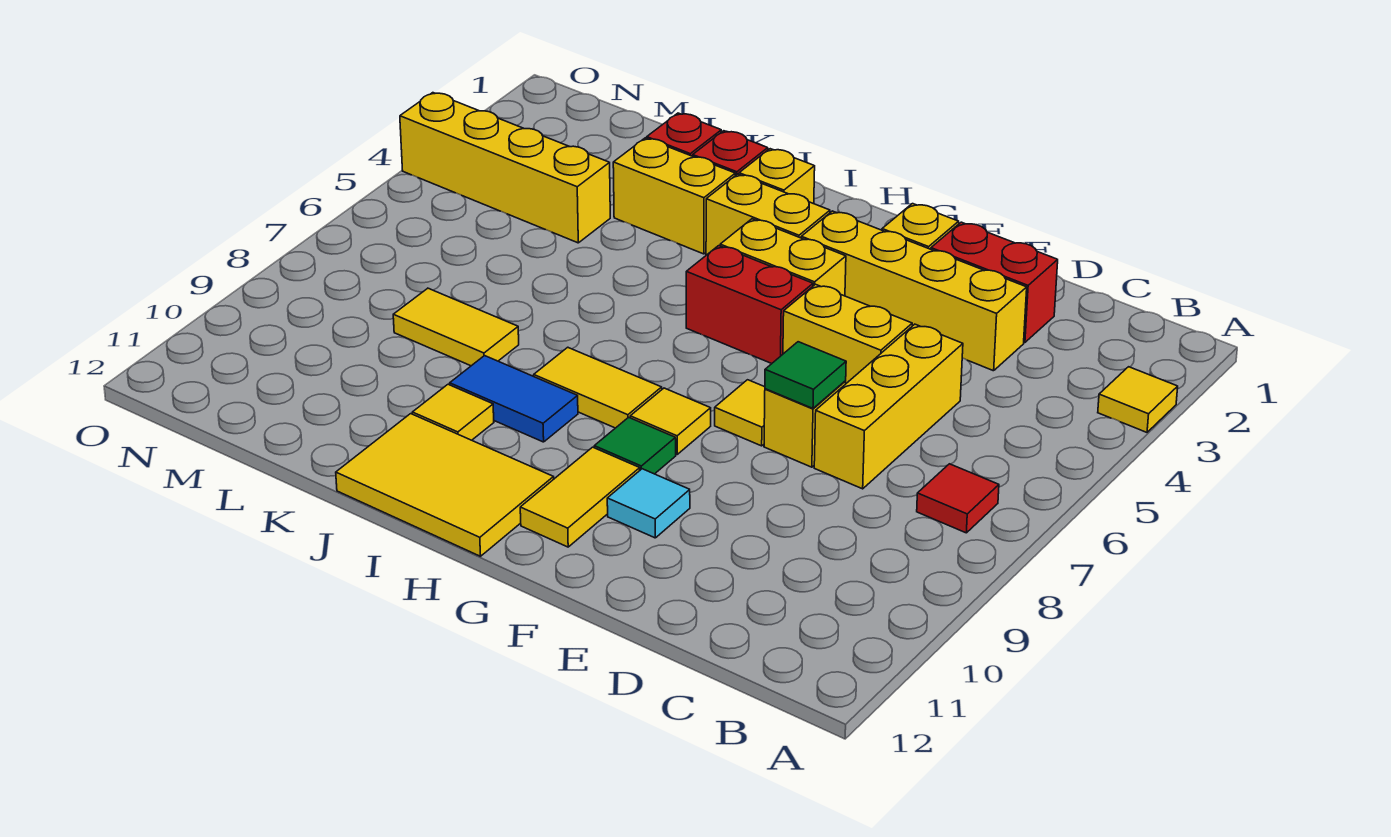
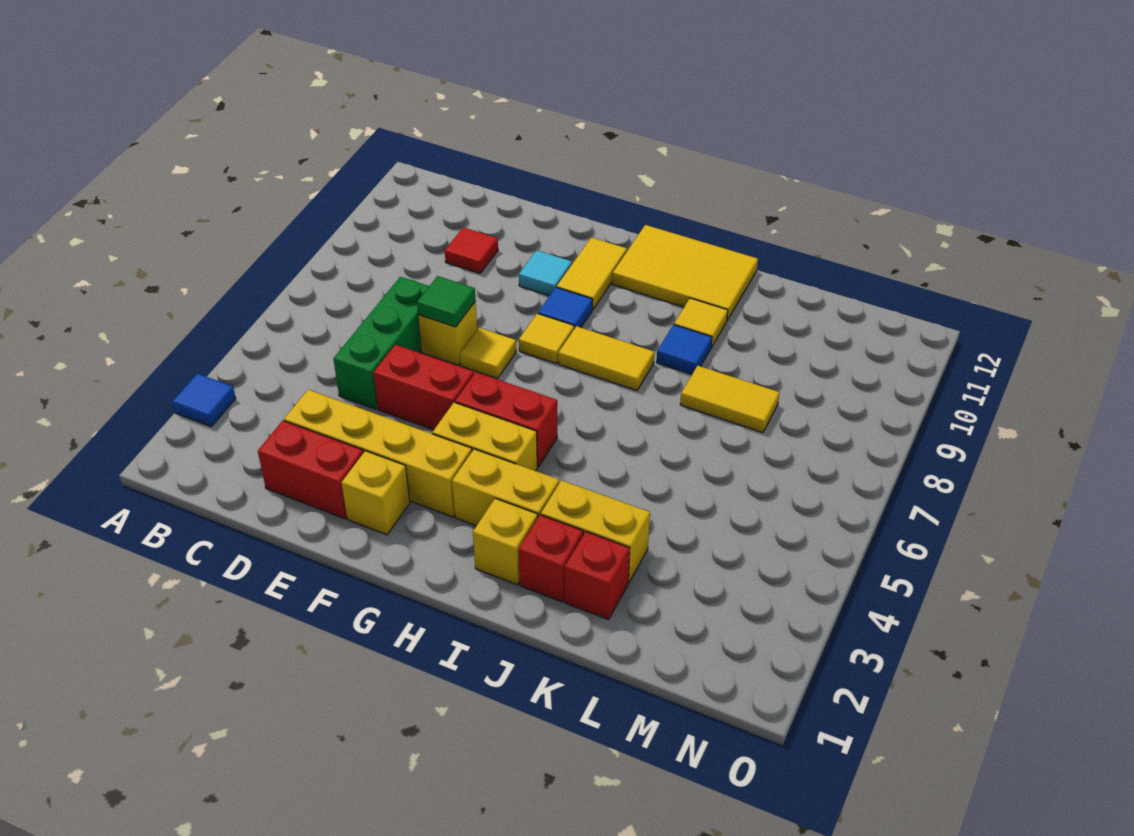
yellow tile A3 level 1 -> blue tile A3 level 1
red tile B7 level 1 -> red tile D10 level 1
yellow brick D5:D7 level 1 -> green brick D5:D7 level 1
yellow brick E5:F5 level 1 -> red brick E5:F5 level 1
green tile G9 level 1 -> blue tile G9 level 1
blue tile I9:J9 level 1 -> blue tile J9 level 1
yellow brick L4:O4 level 1 -> none

